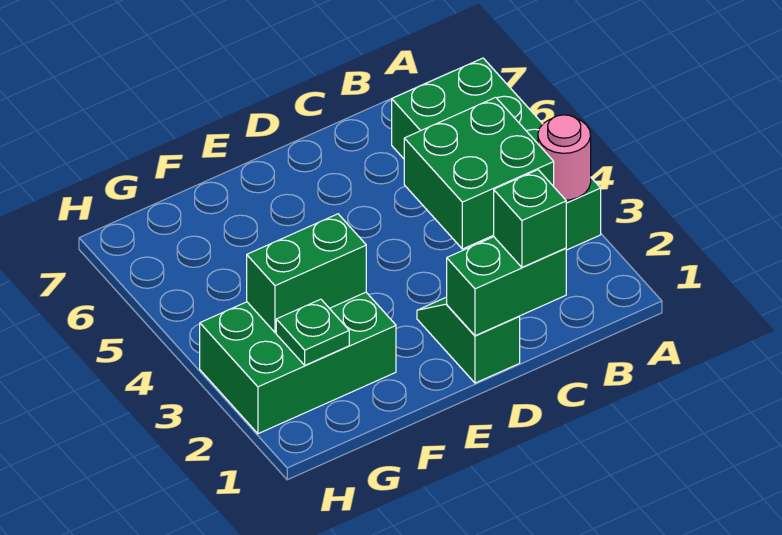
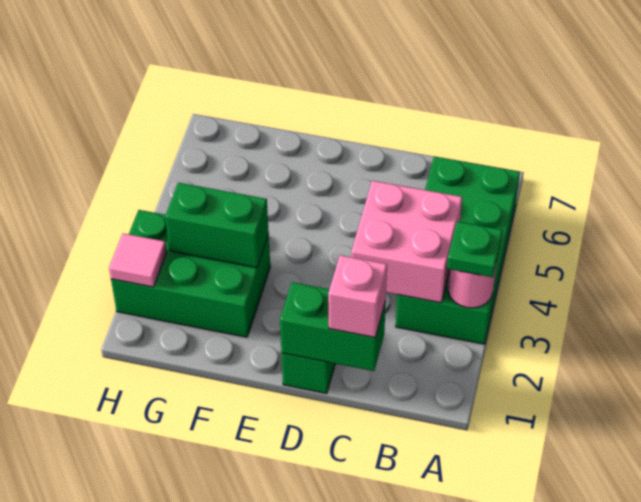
green brick B3:C4 level 2 -> pink brick B3:C4 level 2
green brick C1 level 3 -> pink brick C1 level 3
green plate G2 level 2 -> green plate A3 level 3
none -> pink tile H2 level 2

